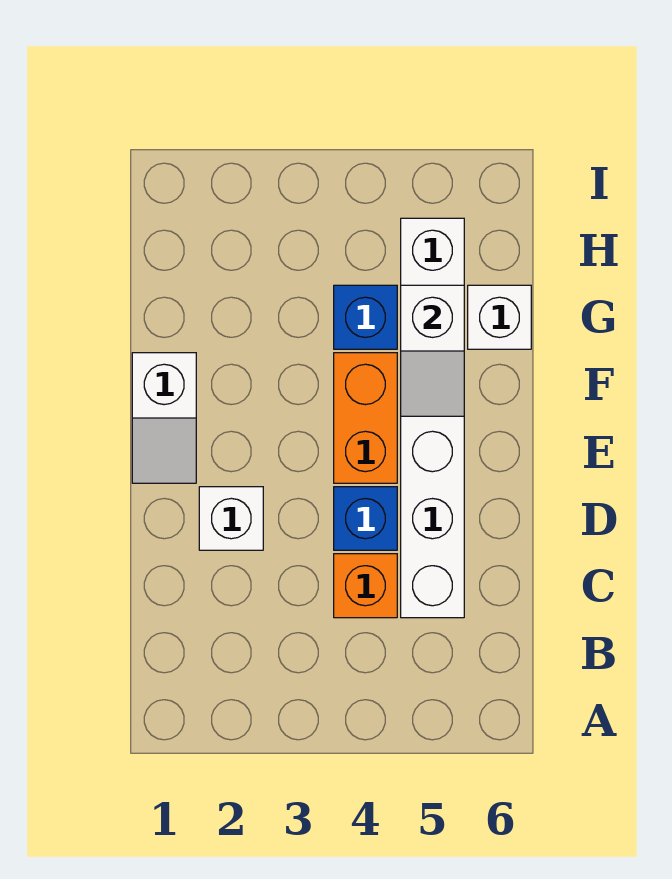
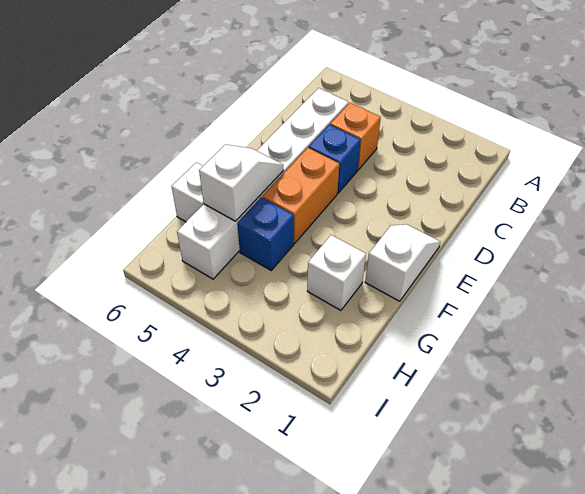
white brick D2 level 1 -> white brick G2 level 1

